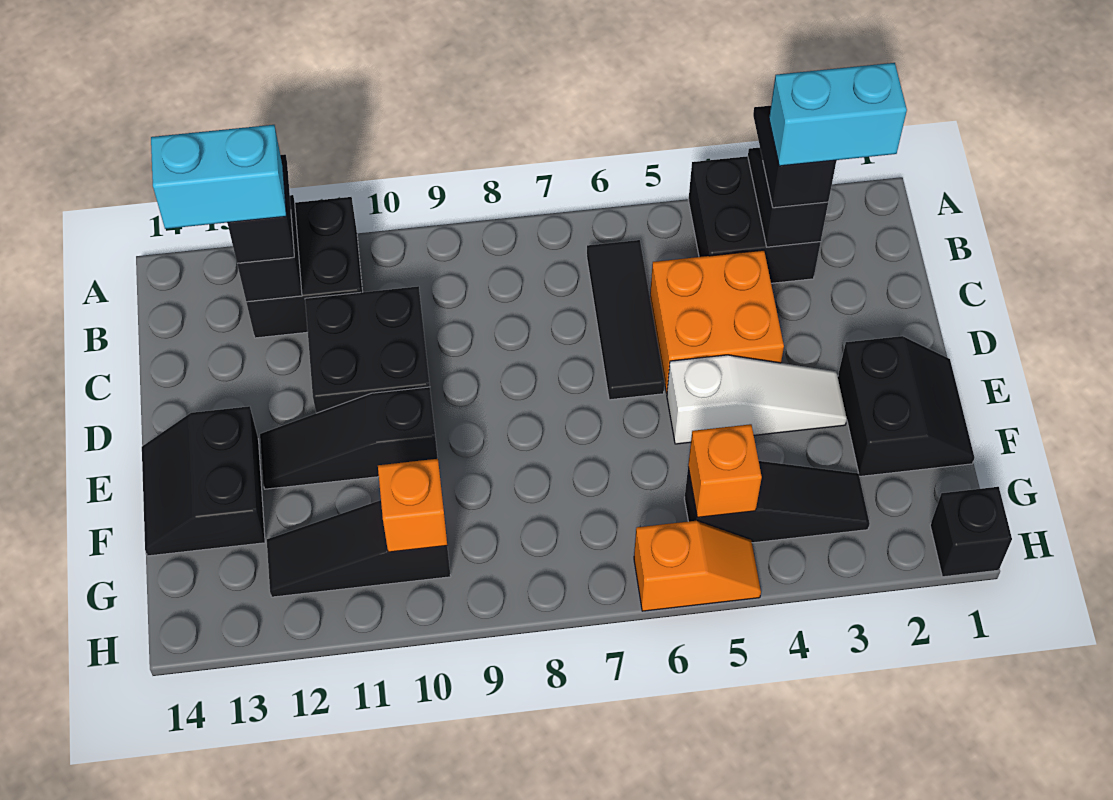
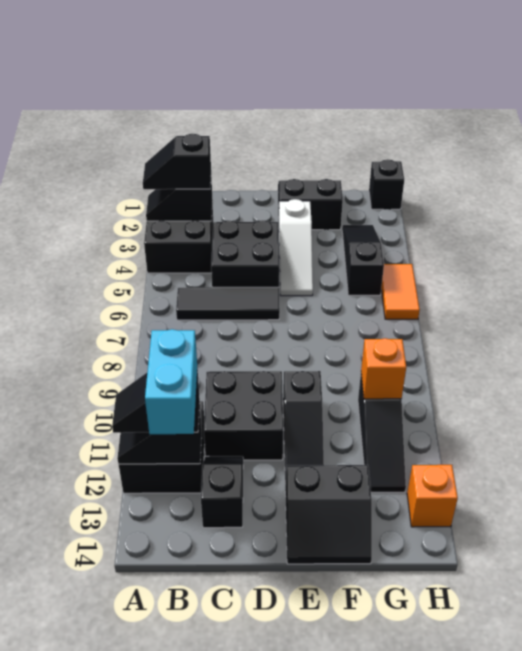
cyan brick B2:B3 level 4 -> none
orange brick C4:D5 level 1 -> black brick C4:D5 level 1
none -> black slope C12:C13 level 1 top 13
white slope E3:E5 level 1 top 5 -> white slope E3:E5 level 1 top 3
orange brick G5 level 2 -> orange brick H13 level 1
orange slope H5:H6 level 1 top 6 -> orange tile H5:H6 level 1

